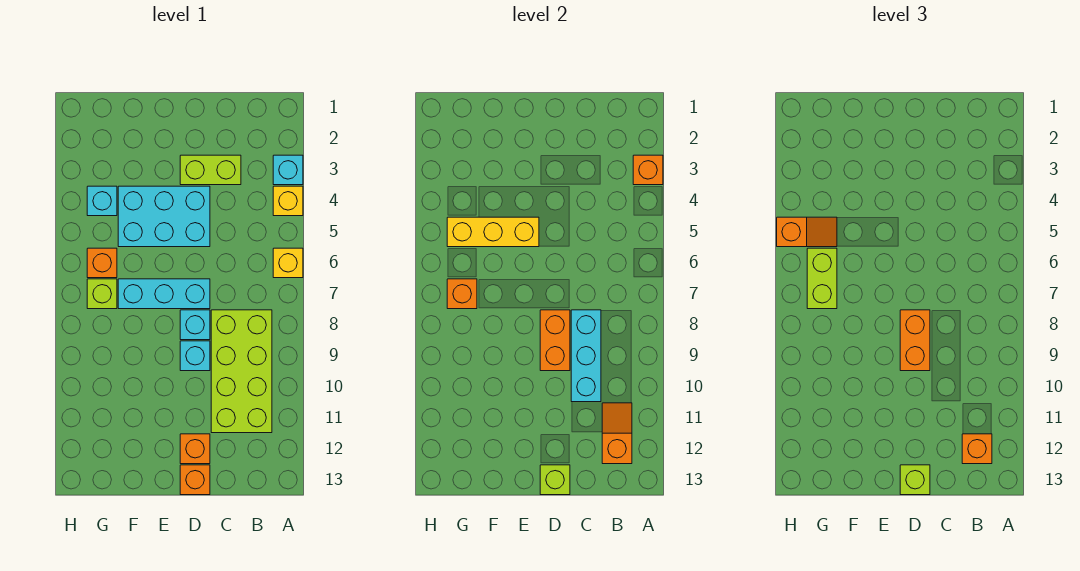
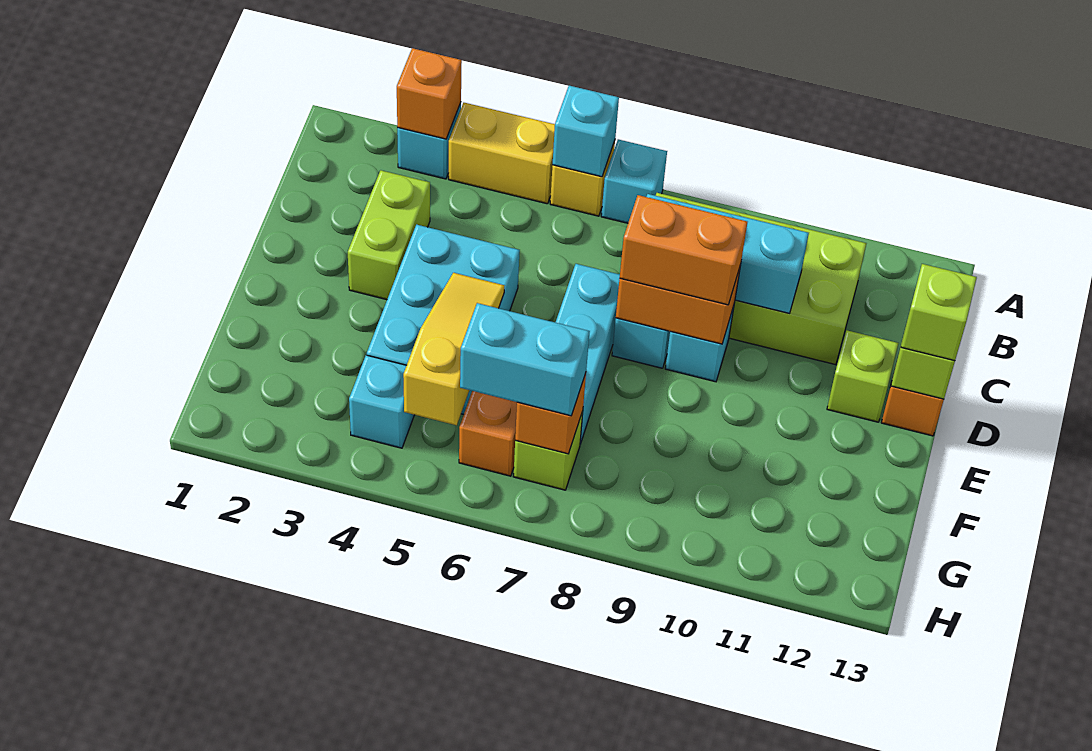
yellow brick A4 level 1 -> yellow brick A4:A5 level 1
none -> cyan brick A6 level 2
none -> cyan brick A7 level 1
orange slope B11:B12 level 2 top 12 -> none
orange brick B12 level 3 -> none
orange brick D12 level 1 -> lime brick D12 level 1
yellow brick E5:G5 level 2 -> yellow slope E5:G5 level 2 top G
orange slope G5:H5 level 3 top H -> none
lime brick G6:G7 level 3 -> cyan brick G6:G7 level 3

